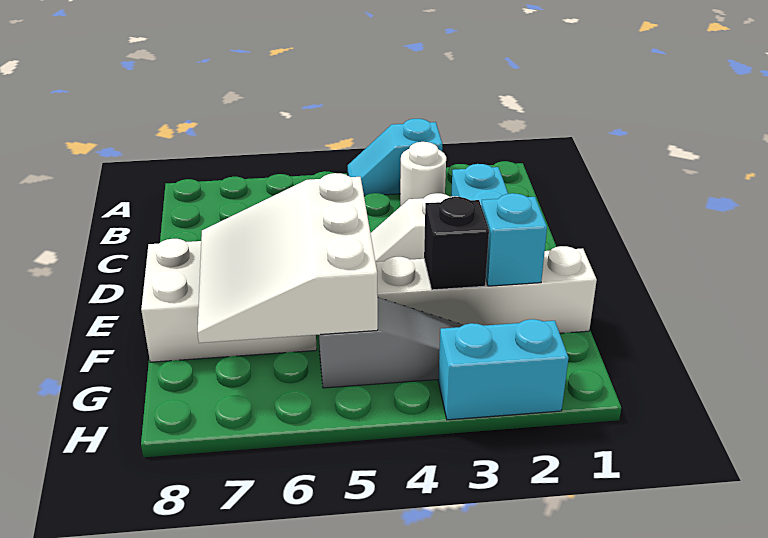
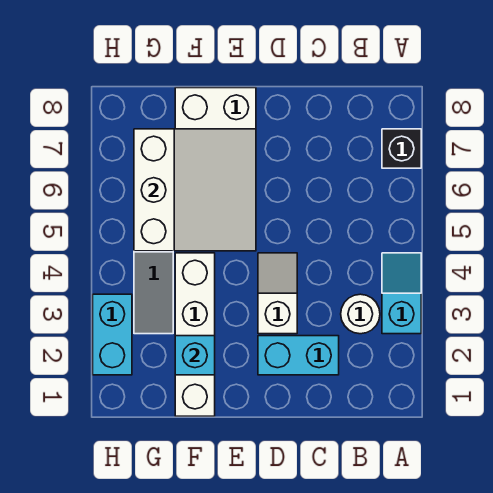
white slope E5:G7 level 2 top 5 -> white slope E5:G7 level 2 top G
black brick F3 level 2 -> black brick A7 level 1

